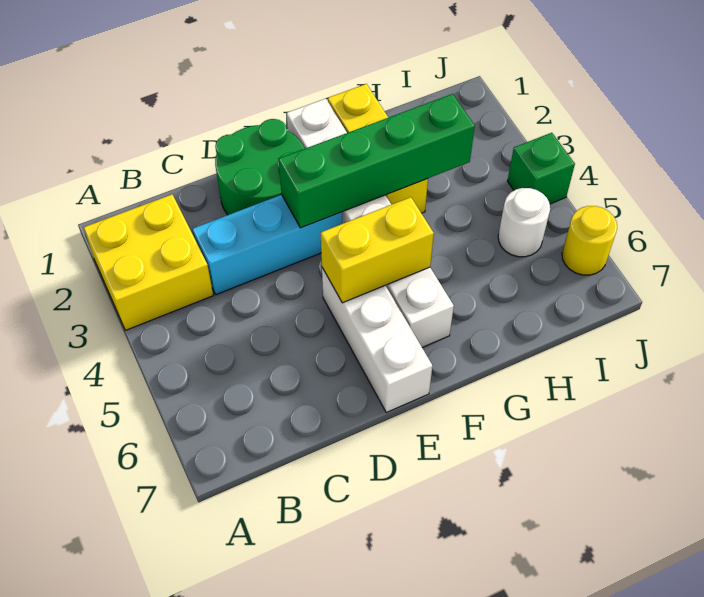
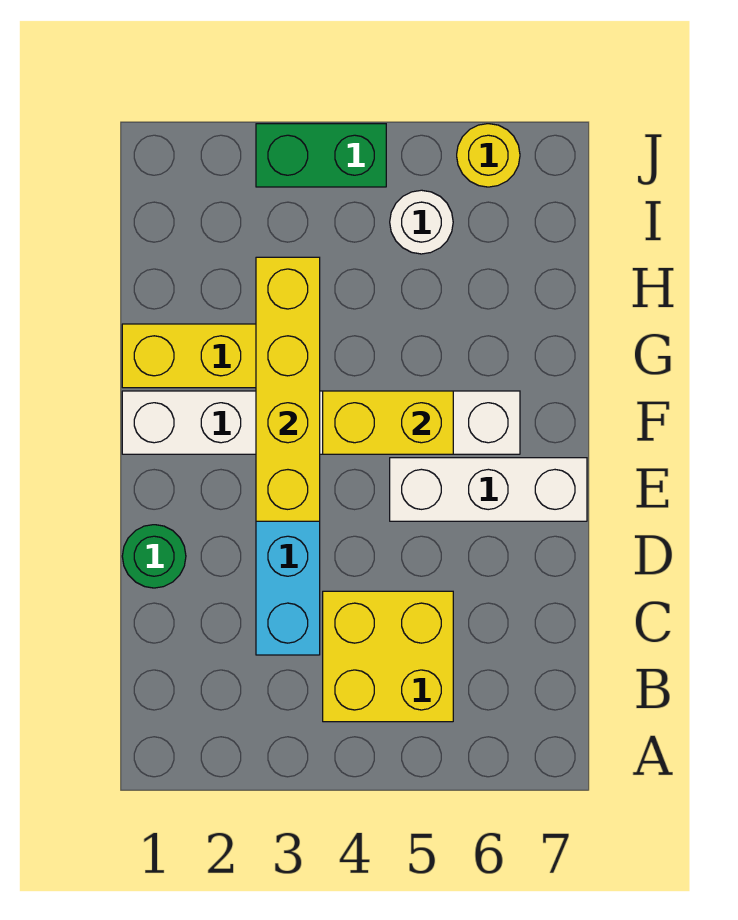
yellow brick A2:B3 level 1 -> yellow brick B4:C5 level 1
green round brick D1:E2 level 1 -> green round brick D1 level 1
green brick E3:H3 level 2 -> yellow brick E3:H3 level 2
yellow brick E5:F5 level 2 -> yellow brick F4:F5 level 2
green brick J4 level 1 -> green brick J3:J4 level 1

